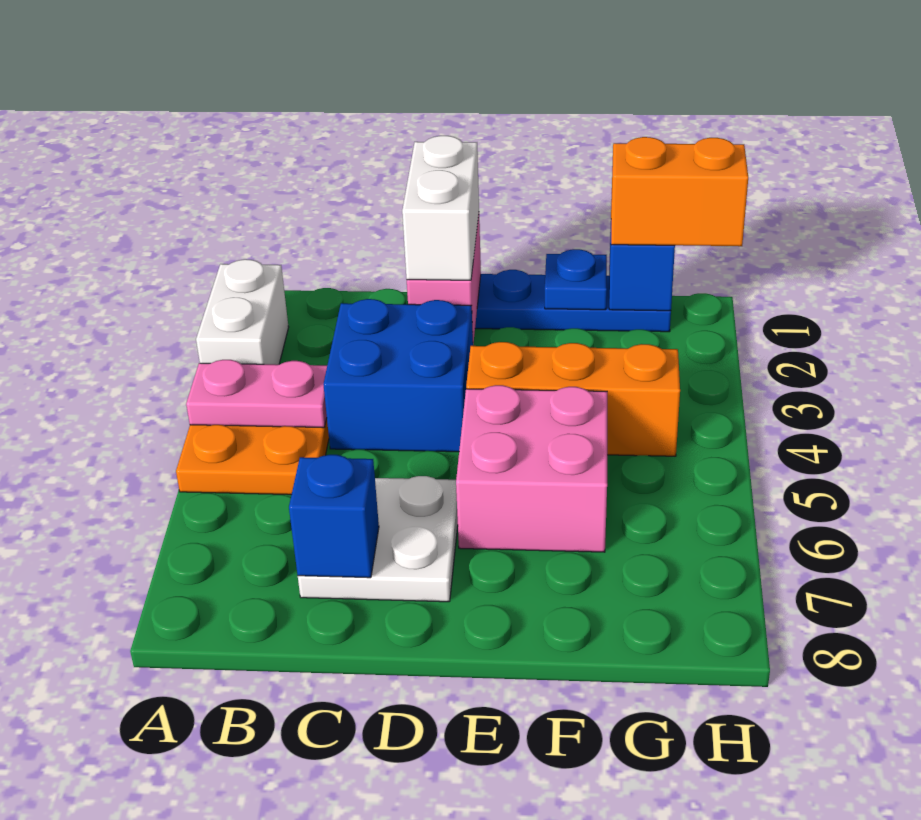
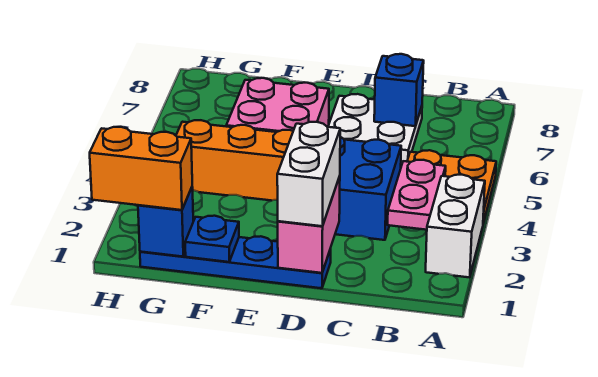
pink plate A4:B4 level 2 -> pink plate B3:B4 level 2

